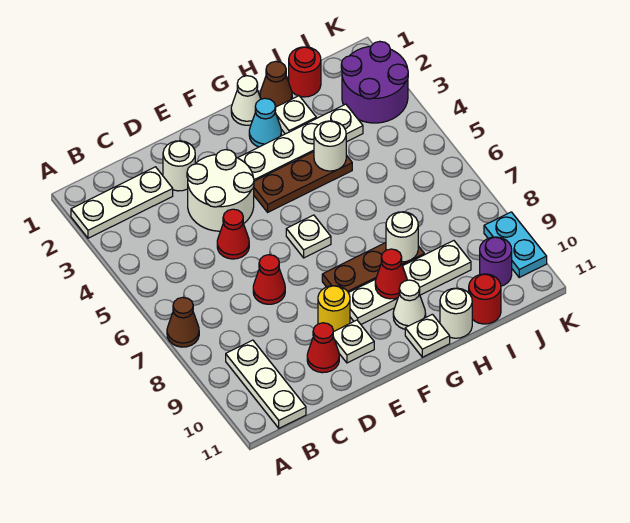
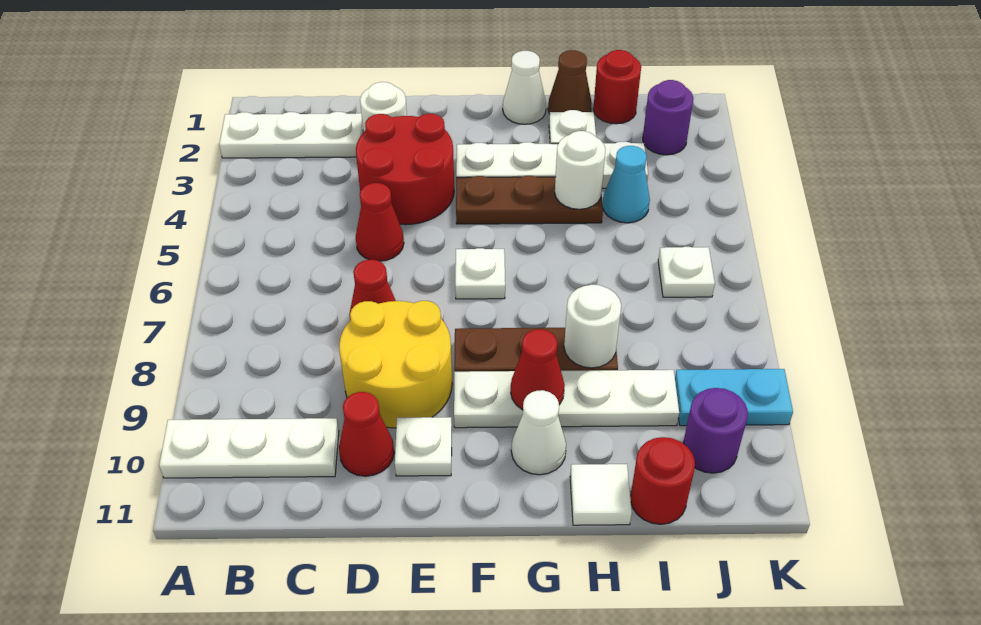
brown cone A7 level 1 -> none
white plate B9:B11 level 1 -> white plate A10:C10 level 1
white round brick D3:E4 level 1 -> red round brick D3:E4 level 1
yellow round brick E9 level 1 -> yellow round brick D8:E9 level 1
cyan cone G2 level 1 -> cyan cone I4 level 1
white plate G11 level 1 -> white plate J6 level 1
white round brick H11 level 1 -> white tile H11 level 1
purple round brick J2:K3 level 1 -> purple round brick J2 level 1
cyan plate K9:K10 level 1 -> cyan plate J9:K9 level 1

